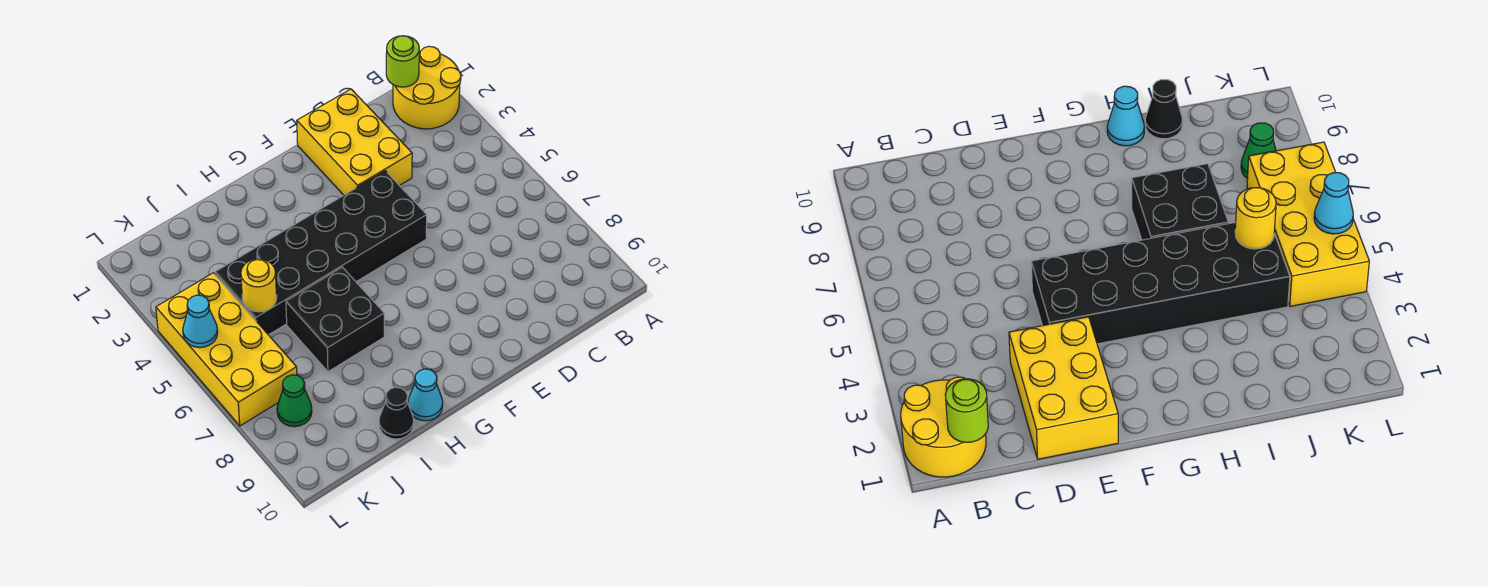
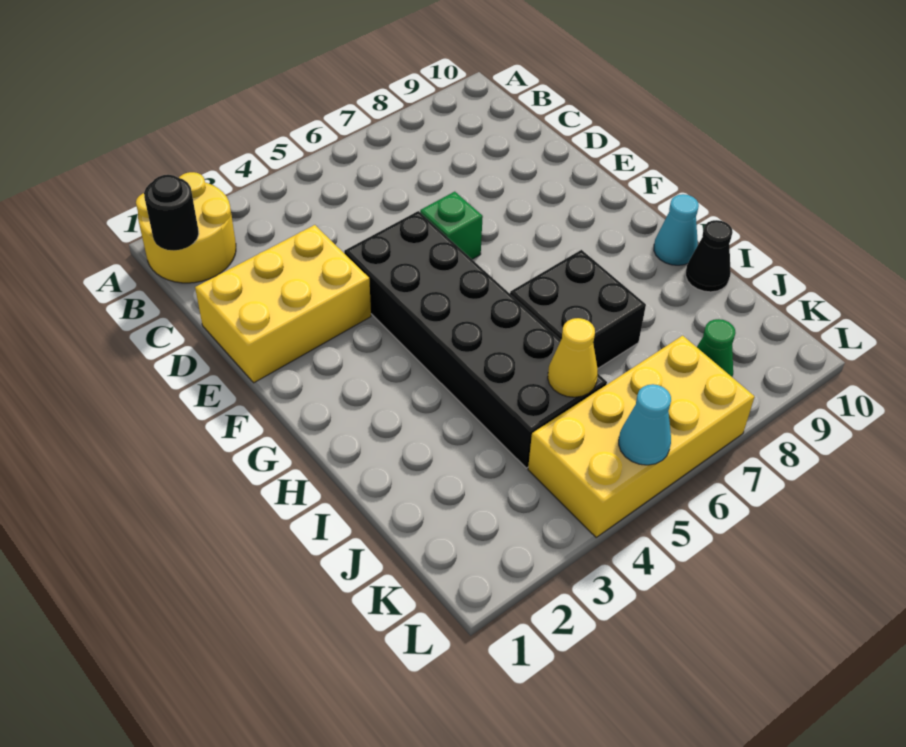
lime round brick B1 level 2 -> black round brick B1 level 2
none -> green brick E6 level 1
yellow round brick J5 level 2 -> yellow cone J5 level 2

